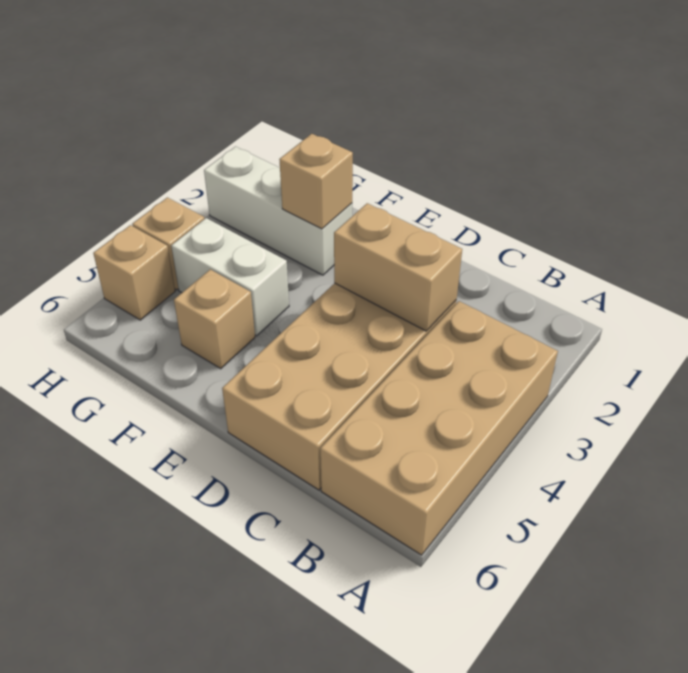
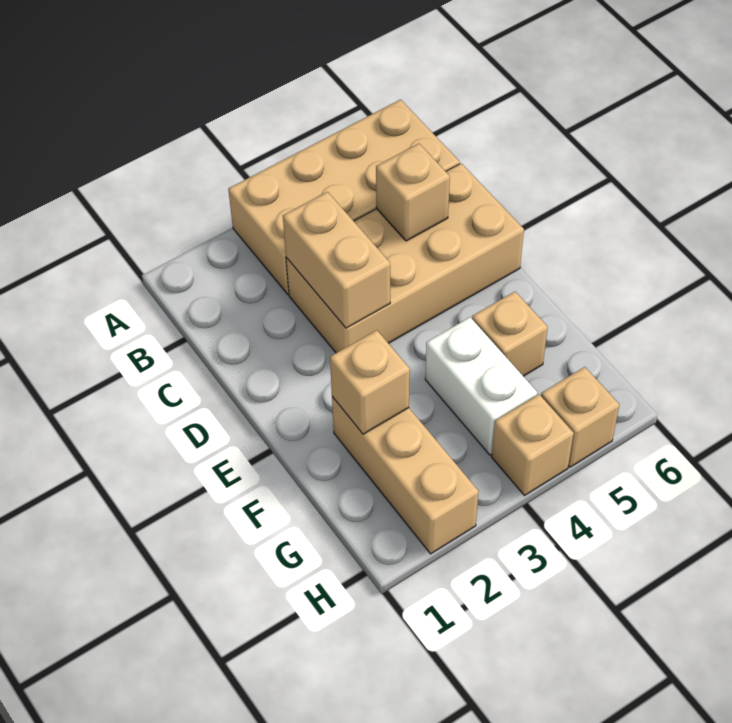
none -> tan brick C5 level 2
white brick F2:H2 level 1 -> tan brick F2:H2 level 1

